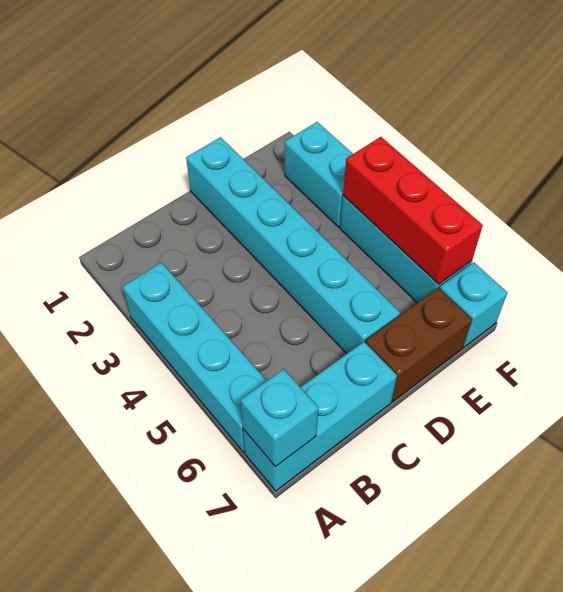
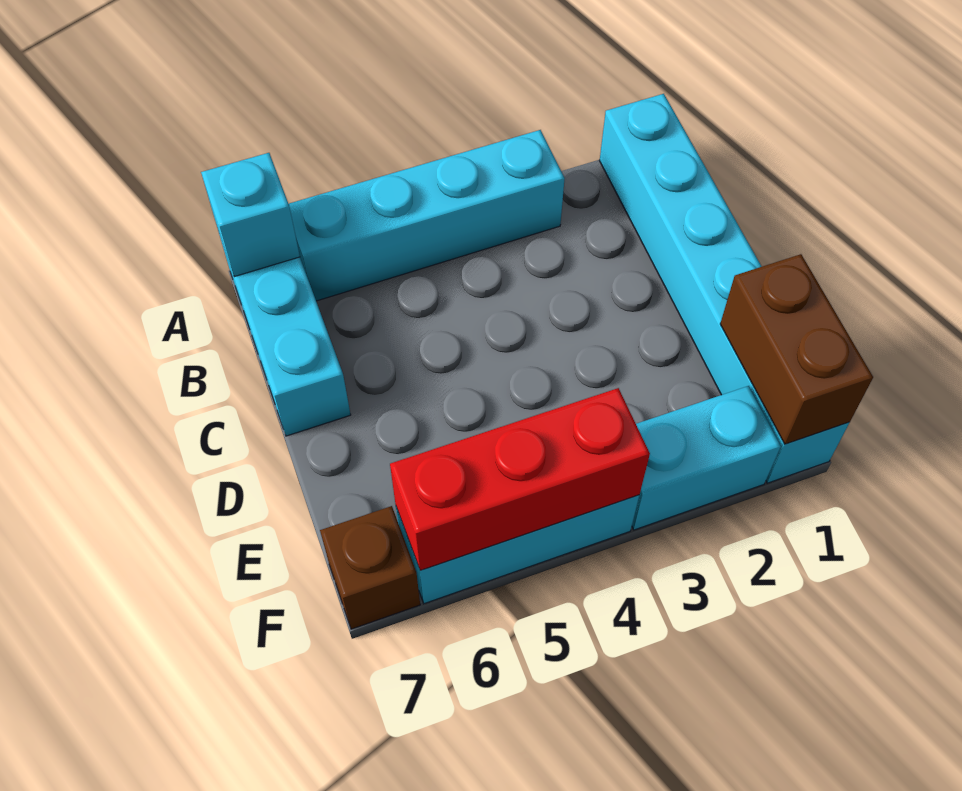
cyan brick D1:D6 level 1 -> cyan brick A1:F1 level 1
brown brick D7:E7 level 1 -> brown brick E1:F1 level 2
cyan brick F7 level 1 -> brown brick F7 level 1

